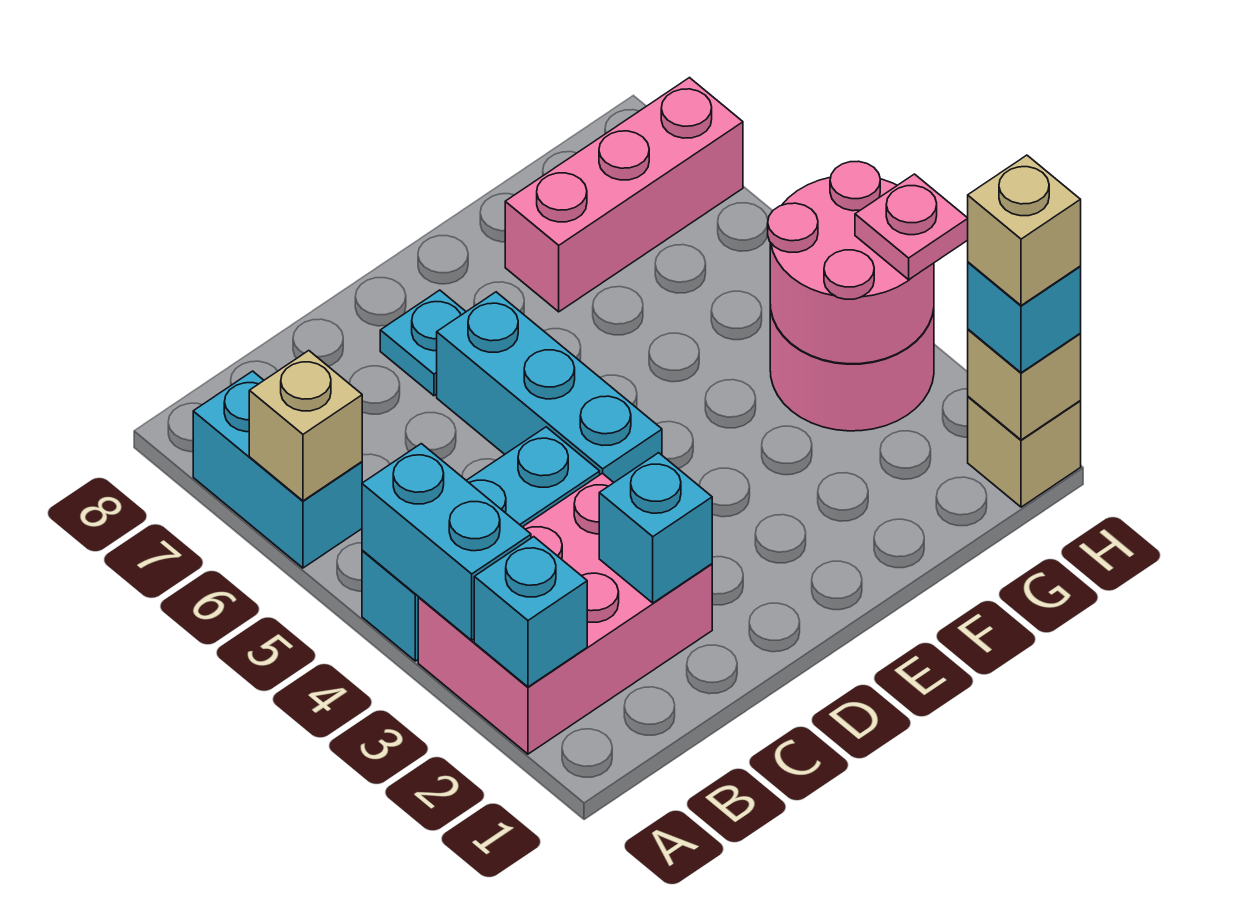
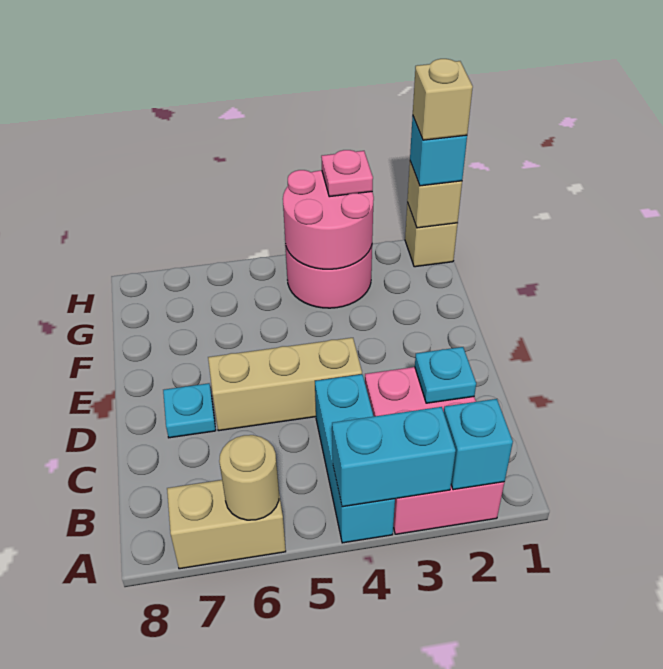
cyan brick A6:A7 level 1 -> tan brick A6:A7 level 1
tan brick A6 level 2 -> tan round brick A6 level 2
cyan brick C2 level 2 -> cyan plate C2 level 2
cyan brick D4:D6 level 1 -> tan brick D4:D6 level 1
pink brick F7:H7 level 1 -> none

